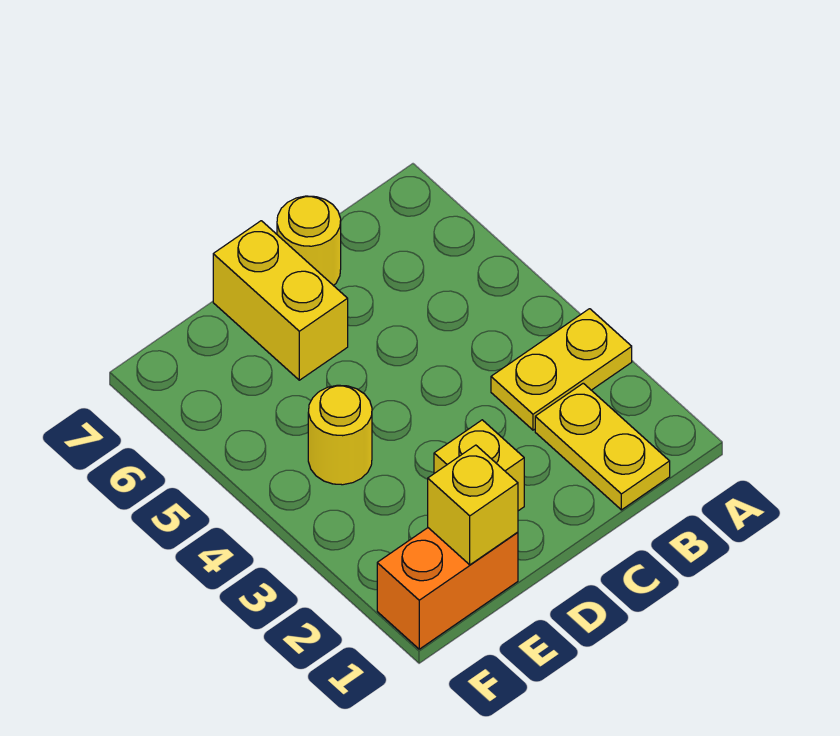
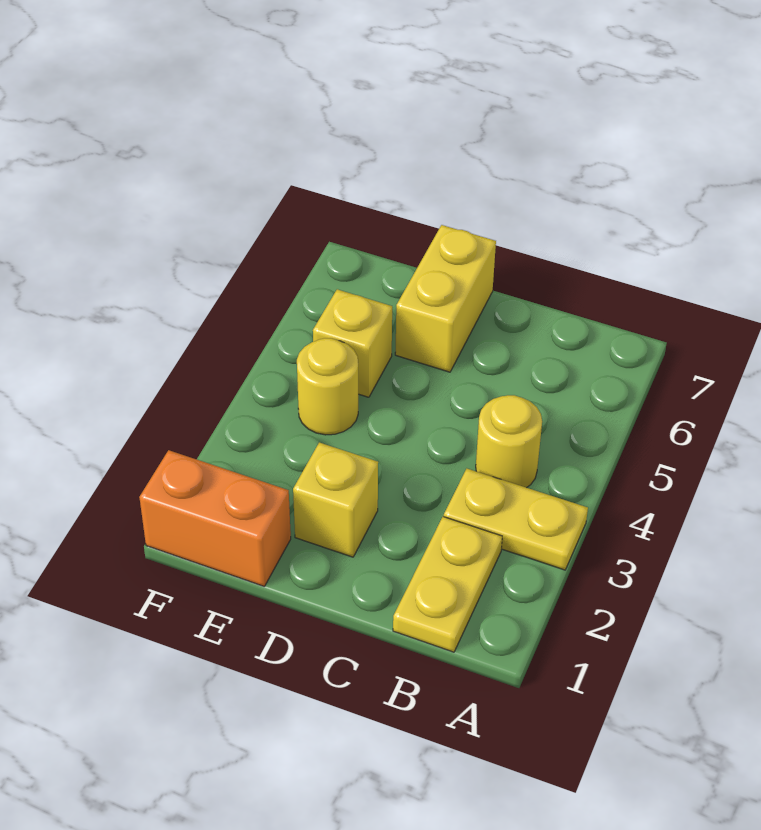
yellow round brick C7 level 1 -> yellow round brick B4 level 1
yellow brick E1 level 2 -> yellow brick E5 level 1

